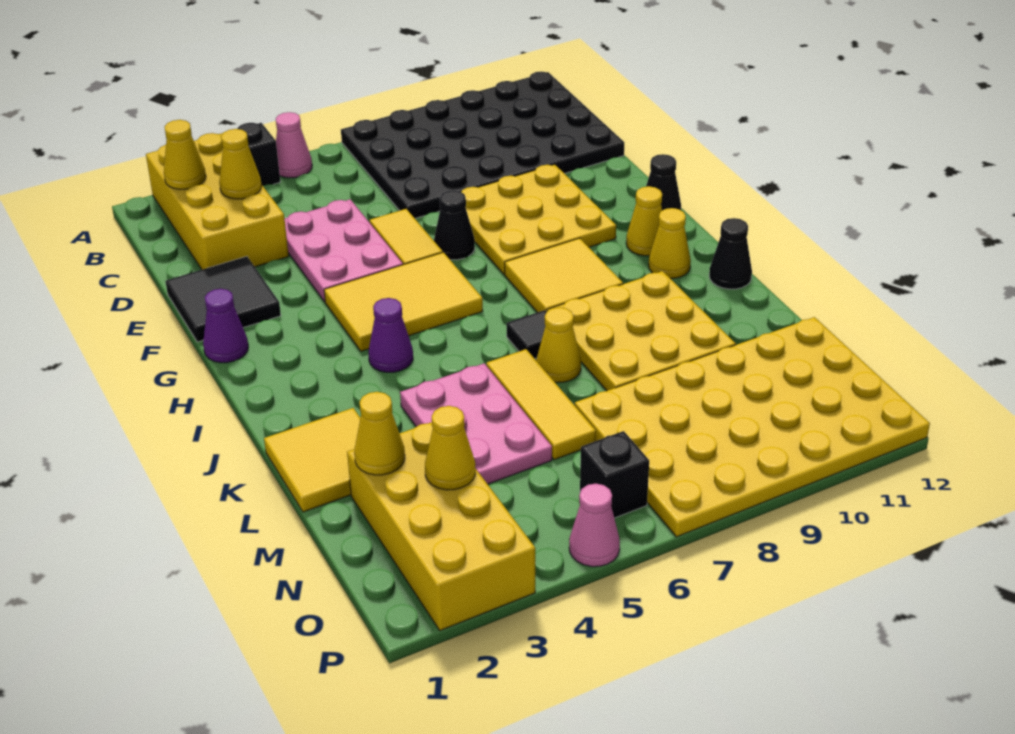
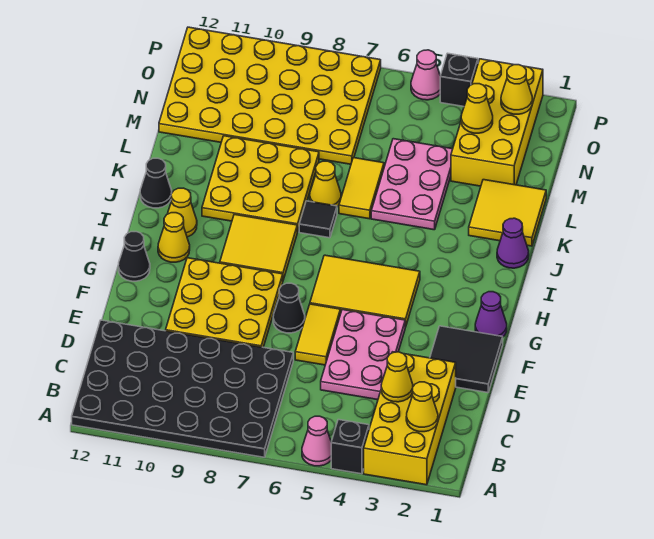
purple cone I4 level 1 -> purple cone J1 level 1
yellow tile K6:M6 level 1 -> yellow tile K6:L6 level 1
yellow cone M2 level 2 -> yellow cone O2 level 2
black brick O6 level 1 -> black brick P4 level 1

